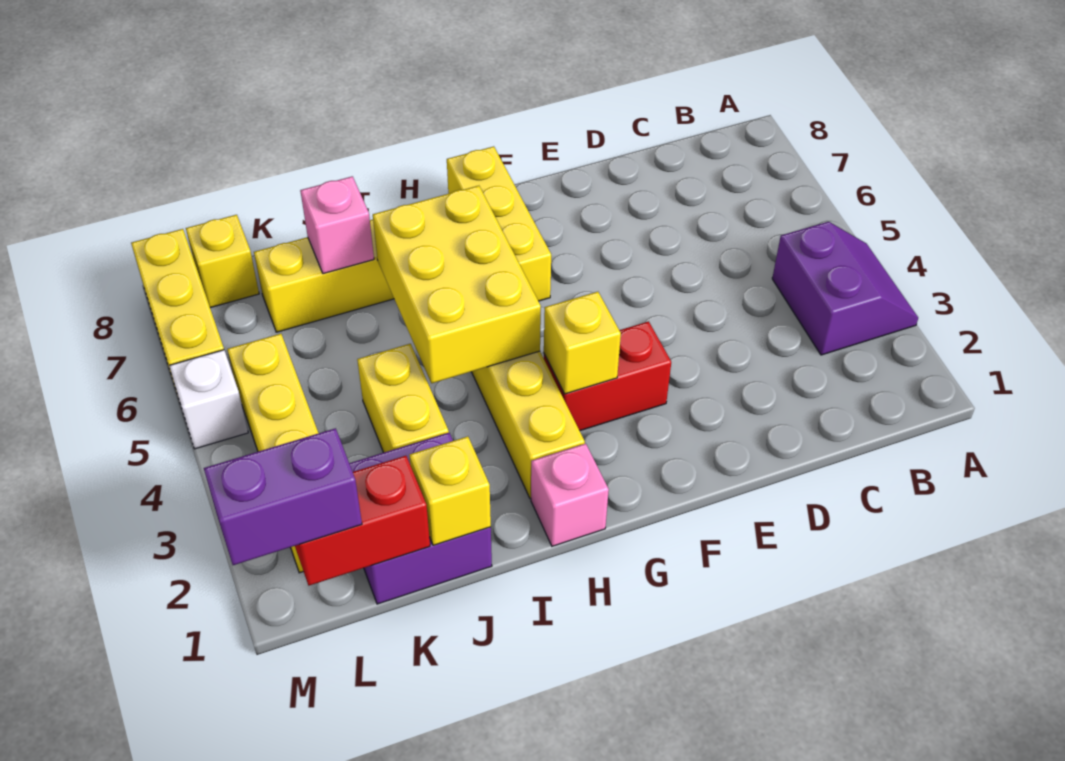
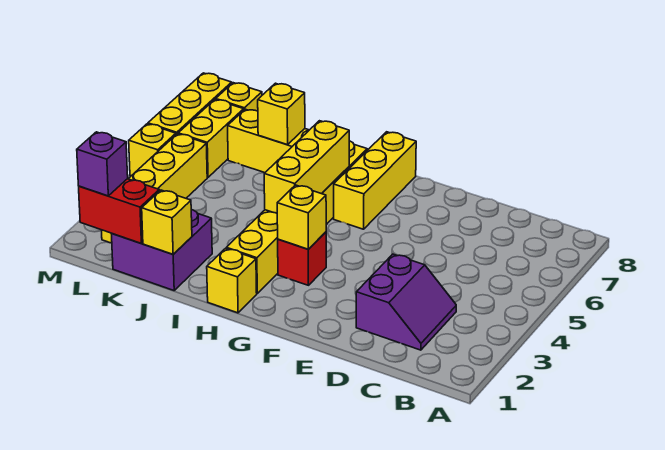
purple slope A3:B4 level 1 top B -> purple slope C2:D3 level 1 top D
red brick F3:G3 level 1 -> red brick G3 level 1
pink brick H1 level 1 -> yellow brick H1 level 1
yellow brick H4:I6 level 2 -> yellow brick H4:H6 level 2
yellow brick J3:J4 level 1 -> yellow brick L6:L7 level 1
pink brick J7 level 2 -> yellow brick J7 level 2
purple brick L1:M1 level 3 -> purple brick L1 level 3
white brick M5 level 1 -> yellow brick M5 level 1

